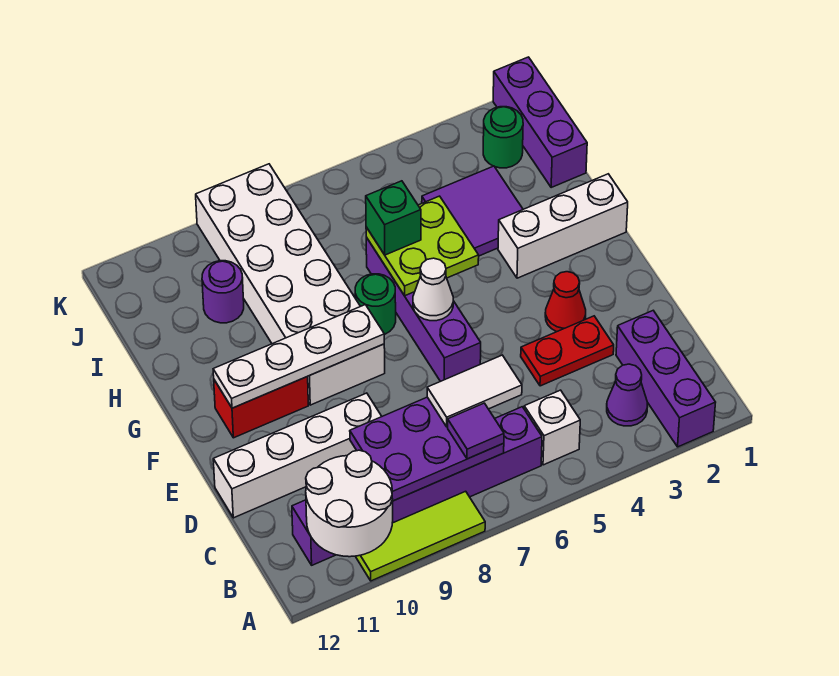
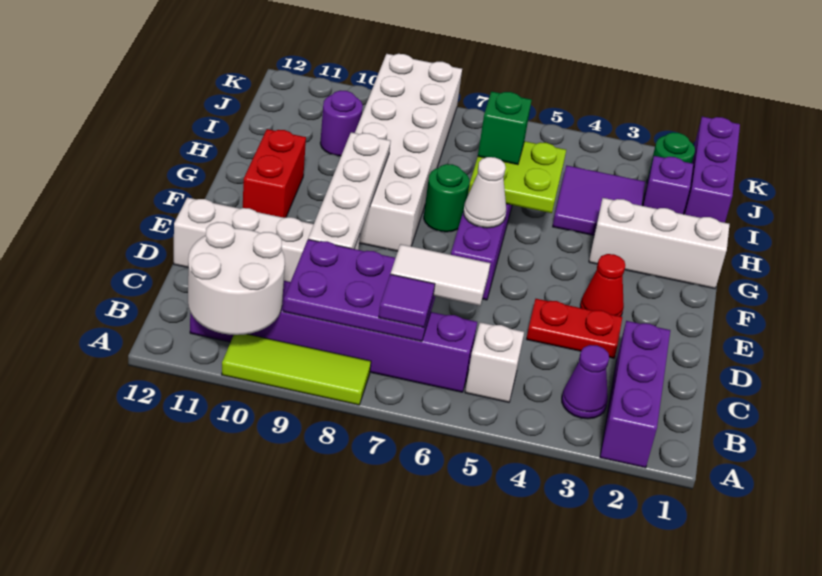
white plate F8:F11 level 2 -> white plate D9:G9 level 2
red brick F10:F11 level 1 -> red brick F11:G11 level 1
none -> purple brick I2 level 1

